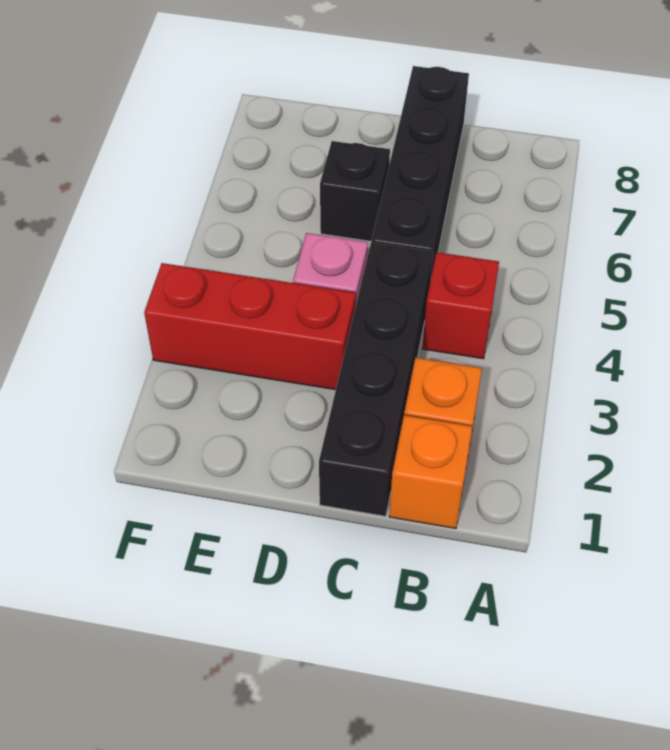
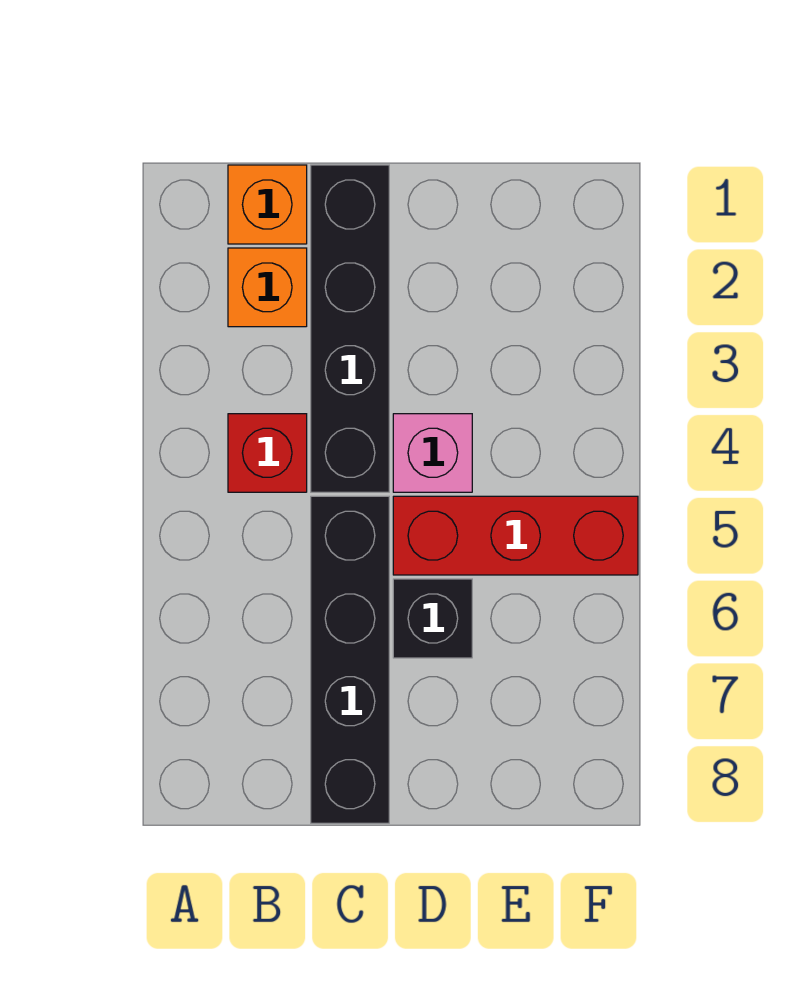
red brick D3:F3 level 1 -> red brick D5:F5 level 1

